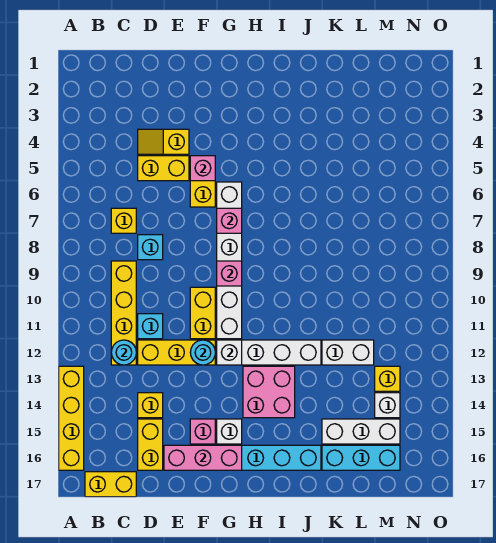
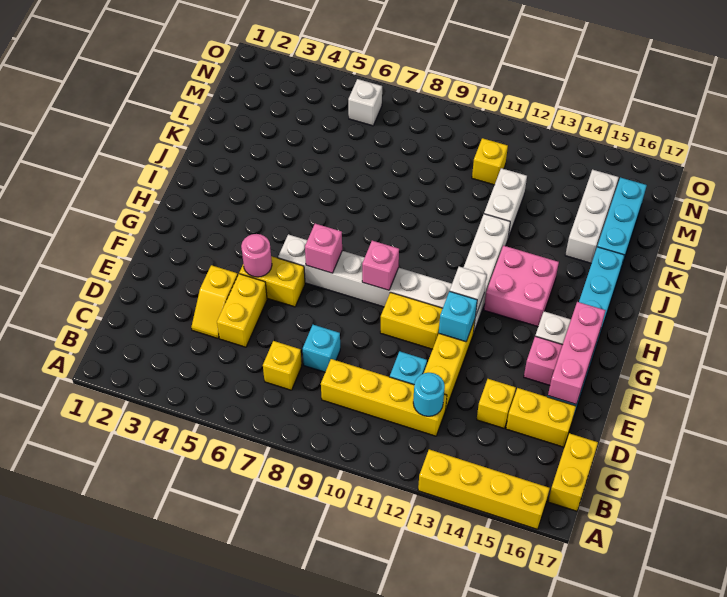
pink brick F5 level 2 -> pink round brick F5 level 2
cyan round brick F12 level 2 -> cyan brick F12 level 2
yellow brick M13 level 1 -> yellow brick M11 level 1
white brick M14 level 1 -> white brick N6 level 1

